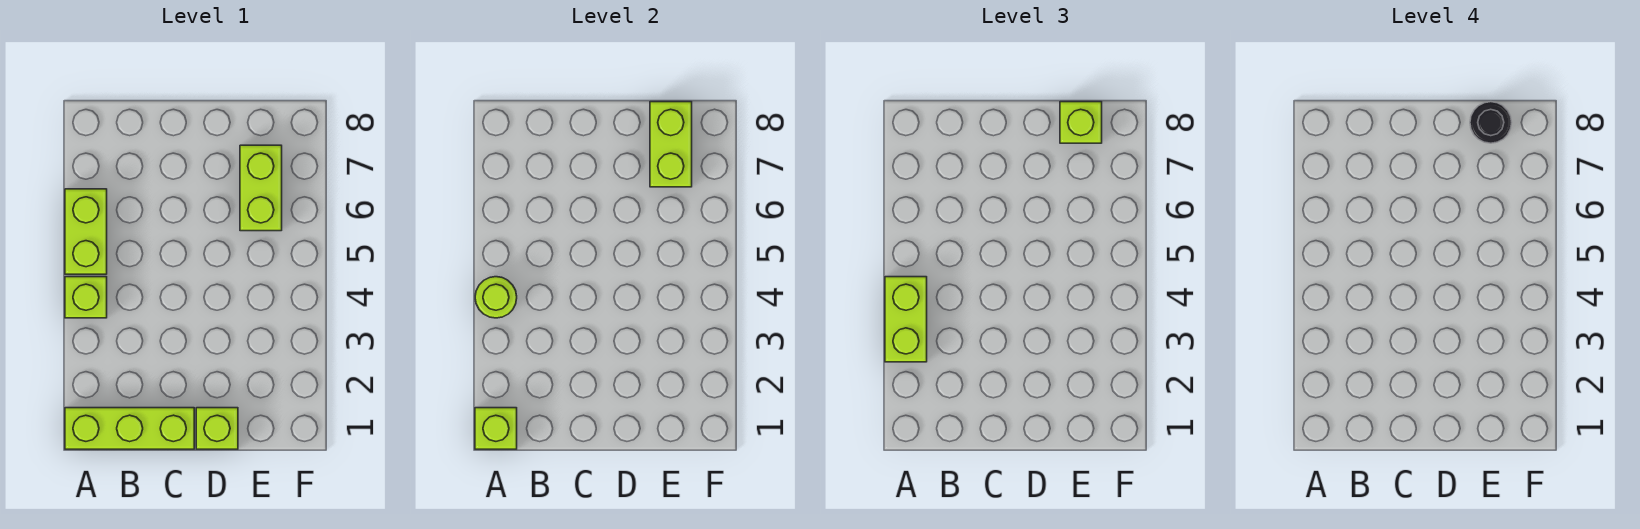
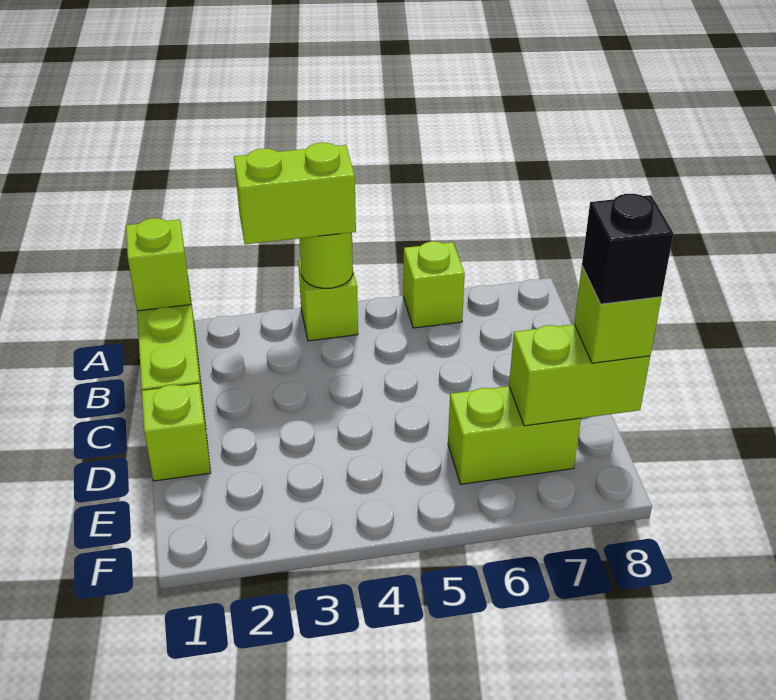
lime brick A5:A6 level 1 -> lime brick A6 level 1
black round brick E8 level 4 -> black brick E8 level 4

